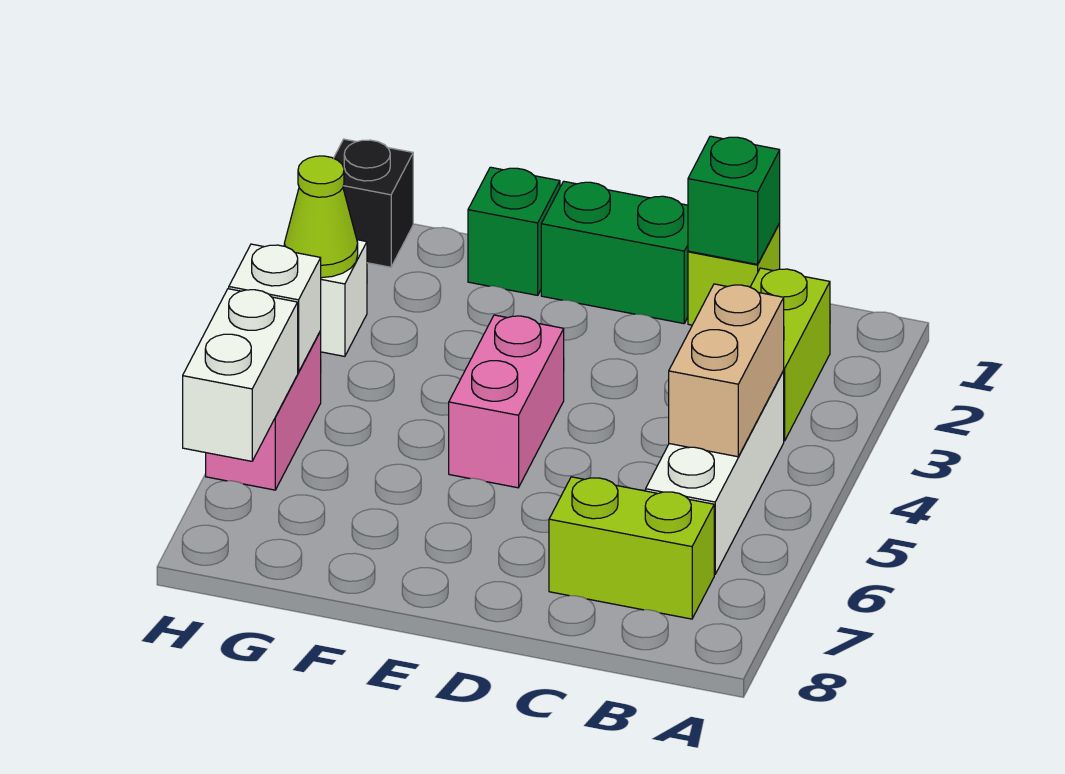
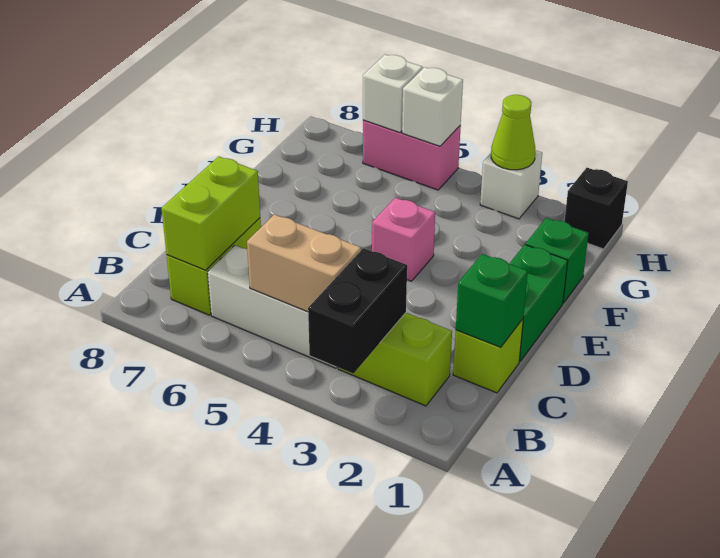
none -> black brick A3:B3 level 2
none -> lime brick B7:C7 level 2
pink brick E4:E5 level 1 -> pink brick E4 level 1
white brick H6:H7 level 2 -> white brick H6 level 2

